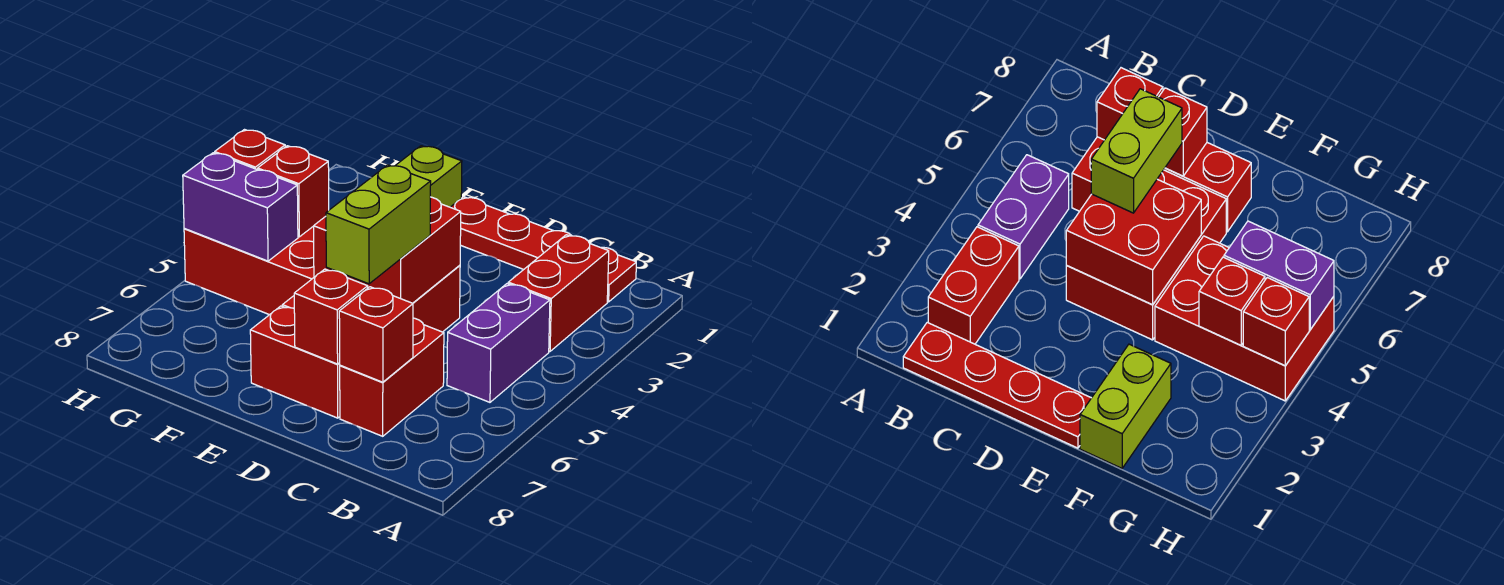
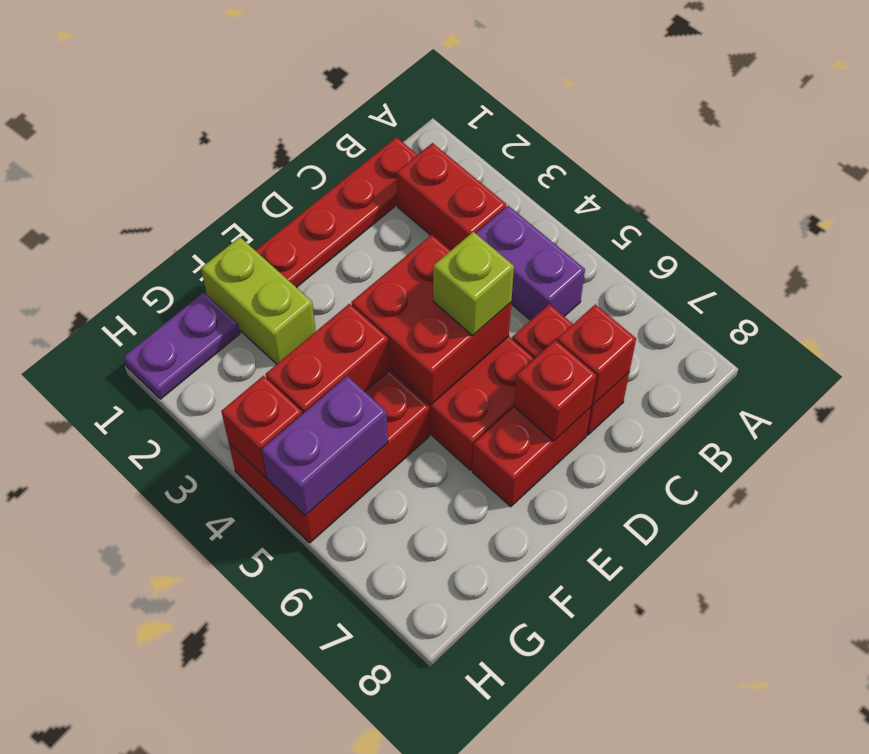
lime brick D5:D6 level 3 -> lime brick D5 level 3
none -> purple plate G1:H1 level 1
red brick G4 level 2 -> red brick F4:G4 level 2

